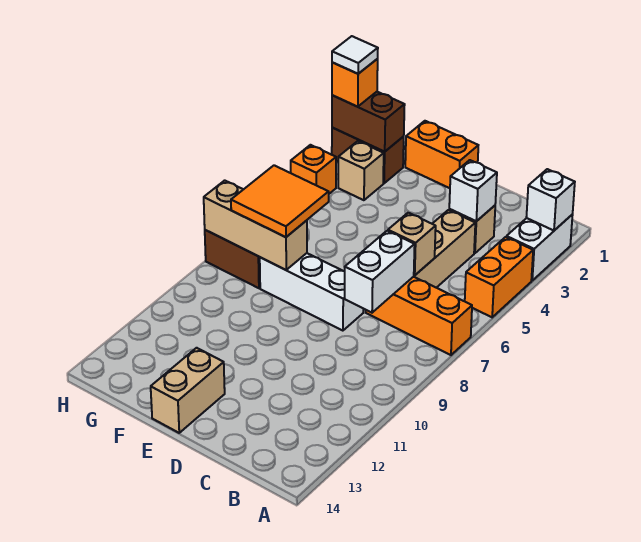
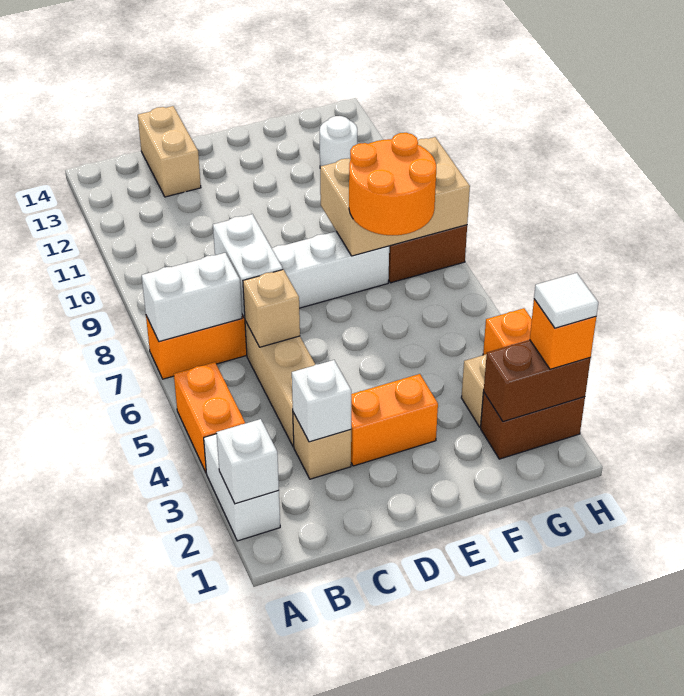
none -> white brick A7:B7 level 2
orange brick E1:F1 level 1 -> orange brick D3:E3 level 1
tan brick E13:E14 level 1 -> tan brick C13:C14 level 1
orange tile F7:G8 level 3 -> orange round brick F7:G8 level 3
tan brick F8:H8 level 2 -> tan brick F8:H9 level 2
none -> white round brick G12 level 1

